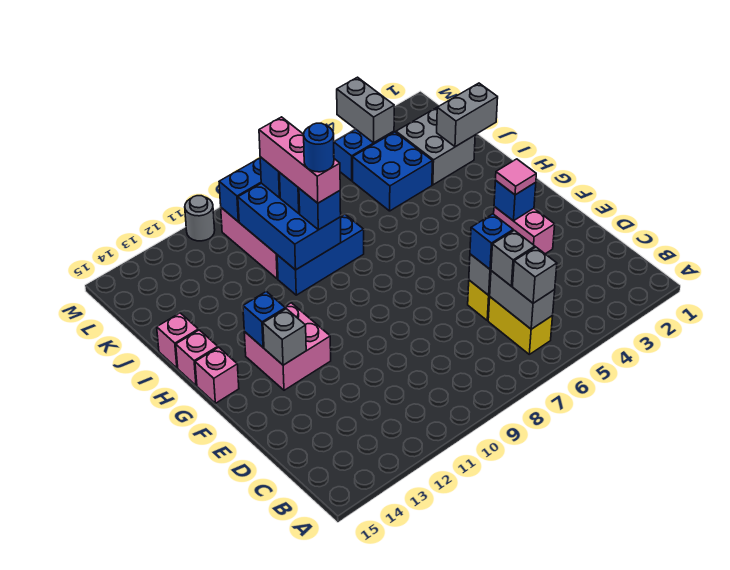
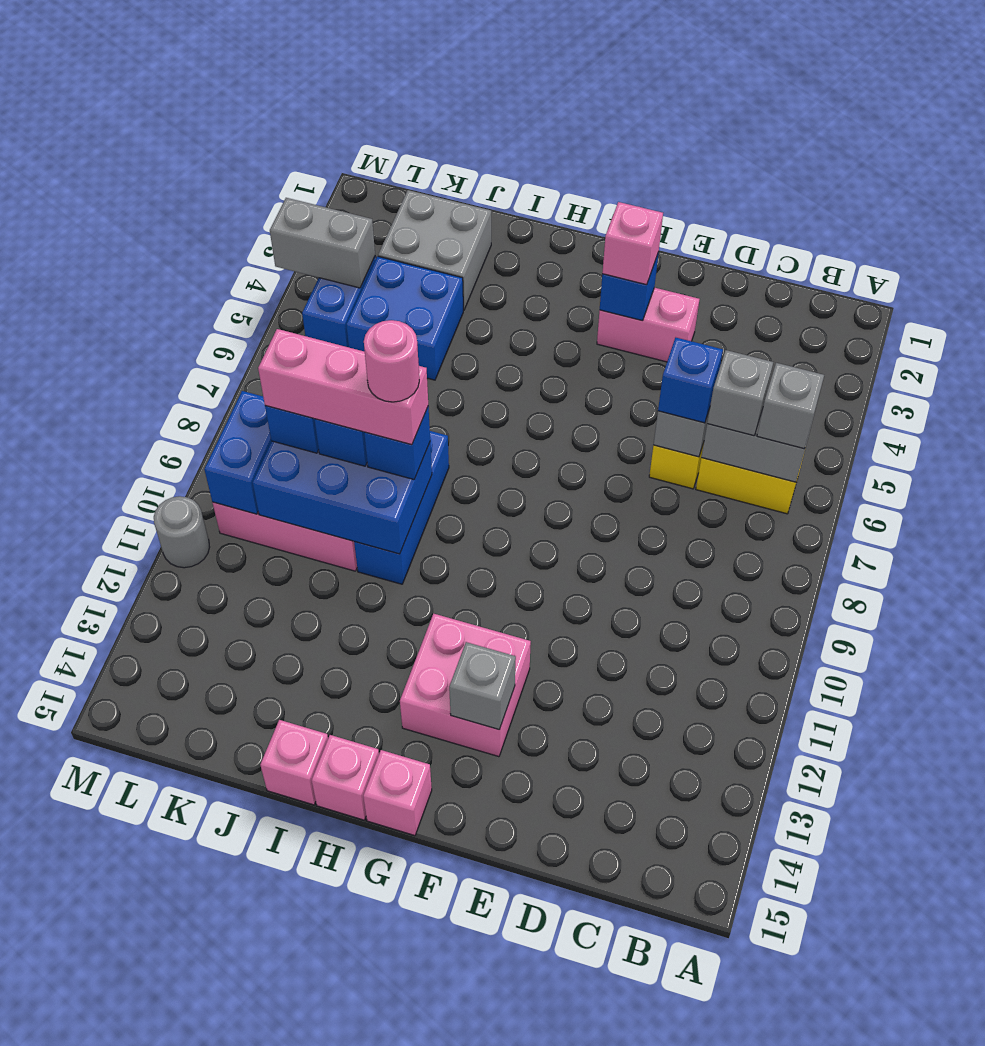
pink tile F3 level 3 -> pink brick F3 level 3
blue brick G13 level 2 -> none
blue round brick I9 level 5 -> pink round brick I9 level 5
grey brick J1:J2 level 2 -> none

